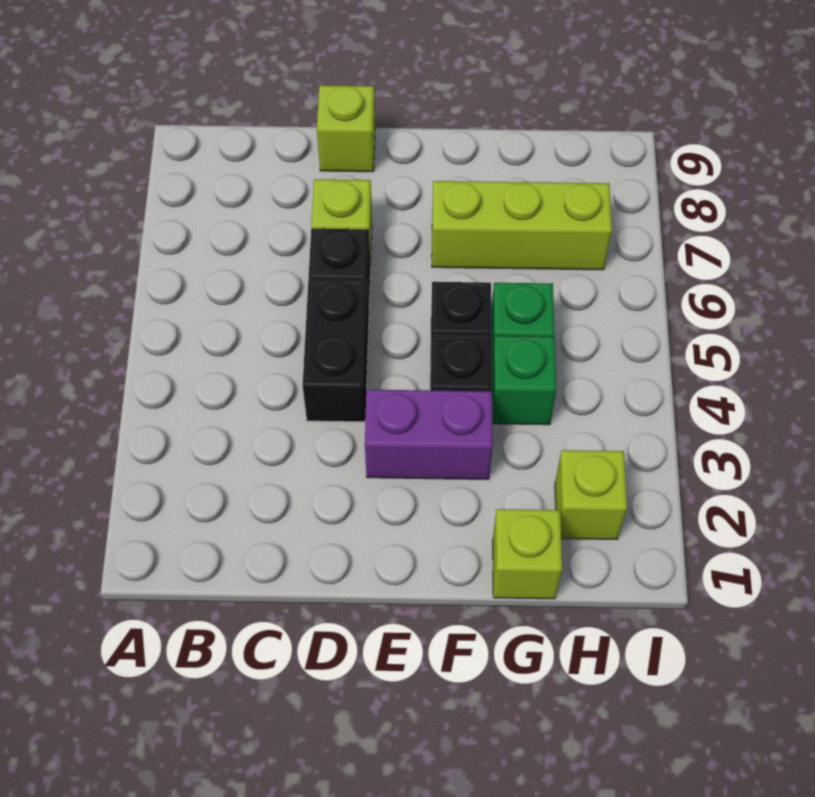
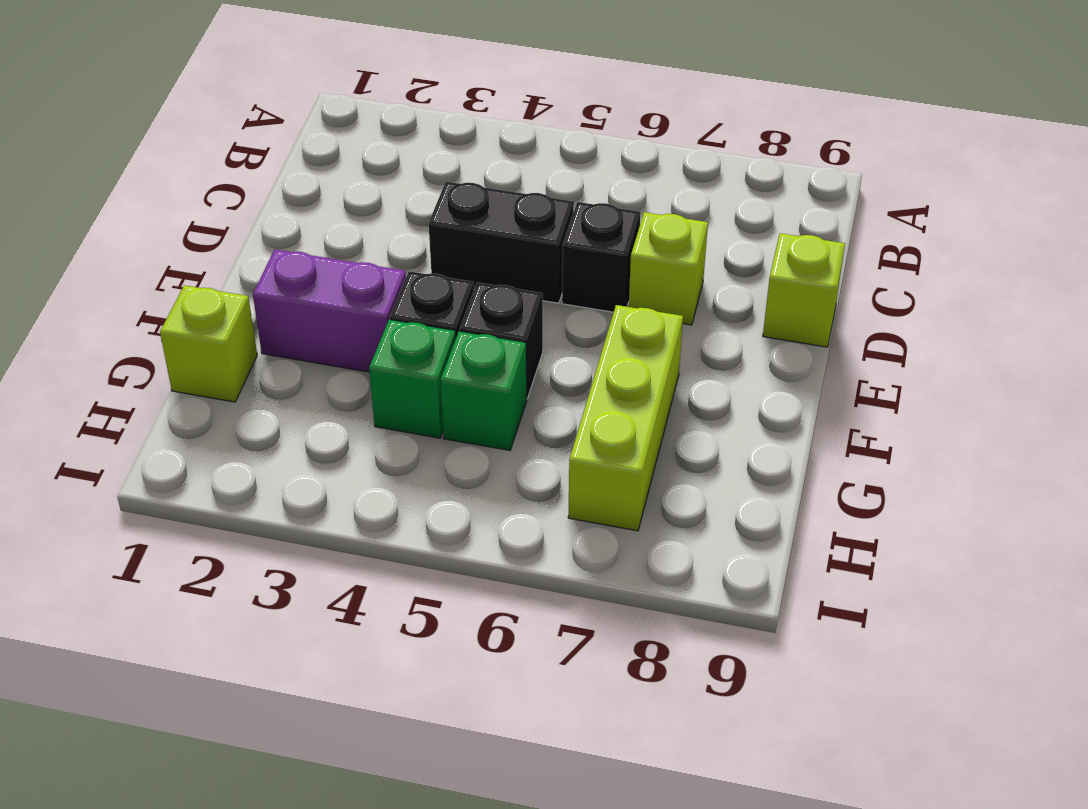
purple brick E3:F3 level 1 -> purple brick F2:F3 level 1
lime brick H2 level 1 -> none

